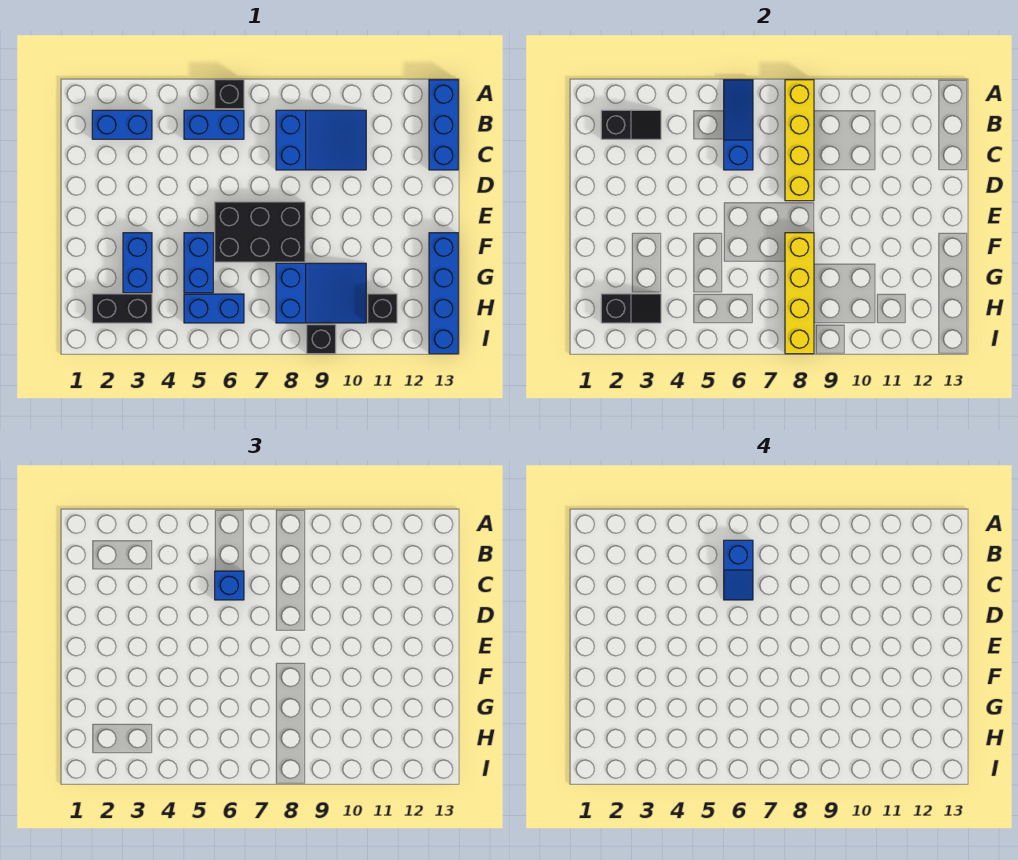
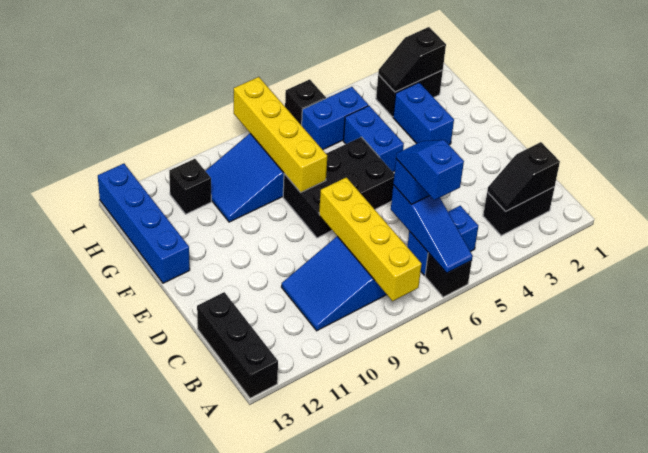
blue brick A13:C13 level 1 -> black brick A13:C13 level 1
blue brick B2:B3 level 1 -> black brick B2:B3 level 1
black brick I9 level 1 -> black brick I6 level 1

